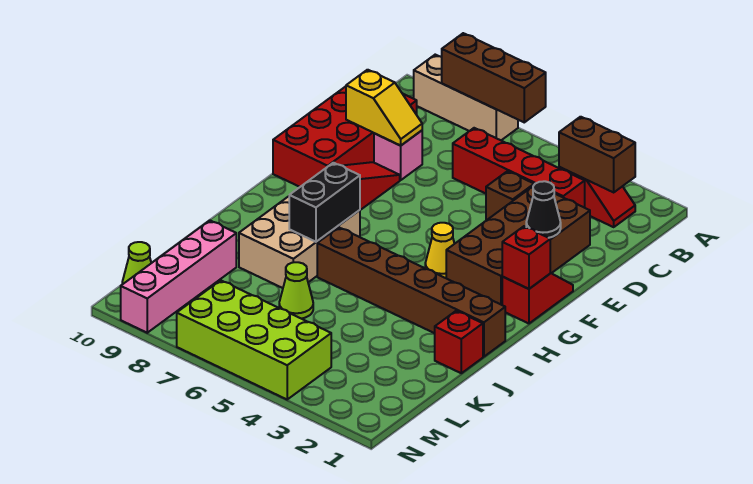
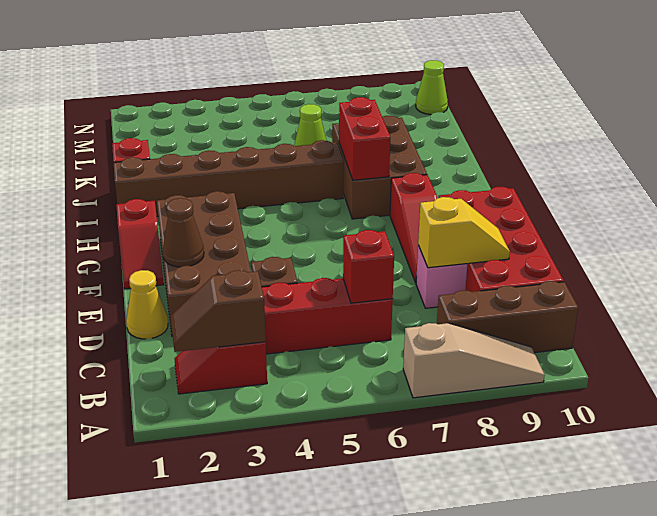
brown brick A6:A8 level 2 -> brown brick B8:B10 level 1
tan brick A7:A9 level 1 -> tan slope A7:A9 level 1 top 7
brown brick B2:B3 level 2 -> brown slope B2:B3 level 2 top 3
yellow slope D8:D9 level 2 top 9 -> yellow slope D8:D9 level 2 top 8
black cone E2 level 2 -> brown cone E2 level 2
red brick G1 level 2 -> red brick C6 level 2
yellow cone G4 level 1 -> yellow cone D1 level 1
tan brick H7:J8 level 1 -> brown brick H7:J8 level 1
black brick H7:I7 level 2 -> red brick H7:I7 level 2
pink brick K9:N9 level 1 -> none
lime brick M4:N7 level 1 -> none

